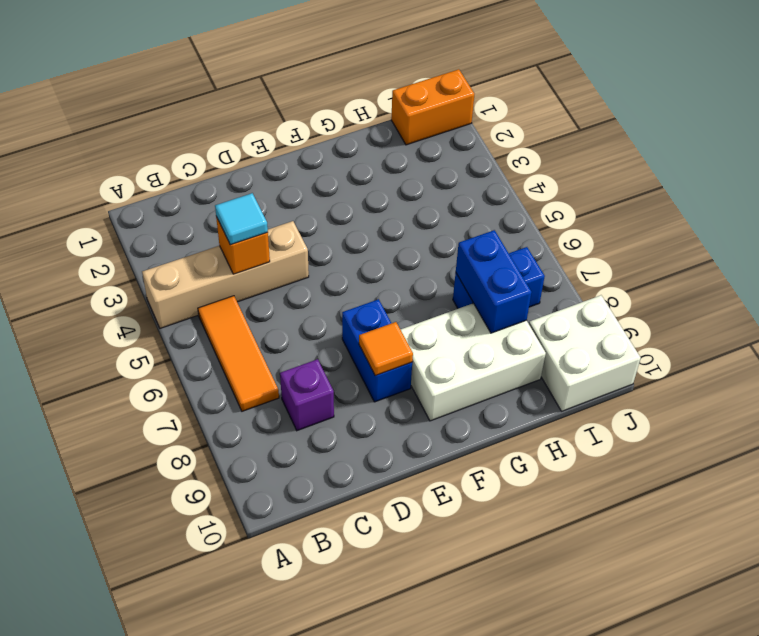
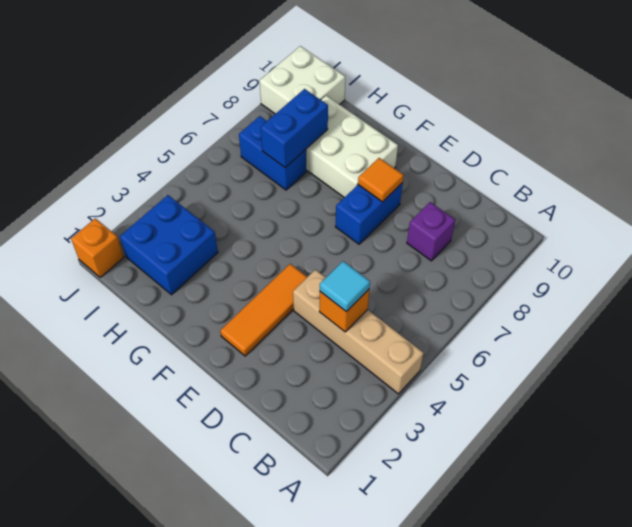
orange tile B5:B7 level 1 -> orange tile E2:E4 level 1
none -> blue brick H2:I3 level 1
orange brick I1:J1 level 1 -> orange brick J1 level 1

